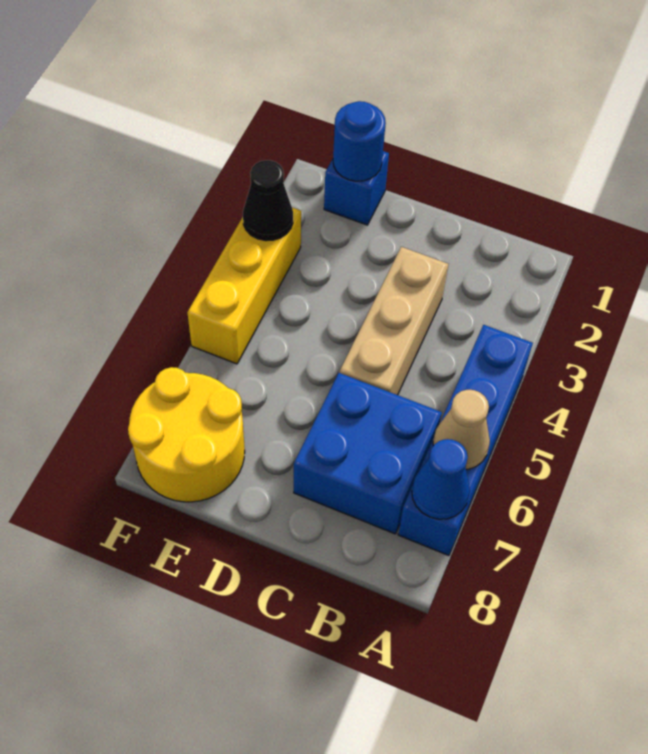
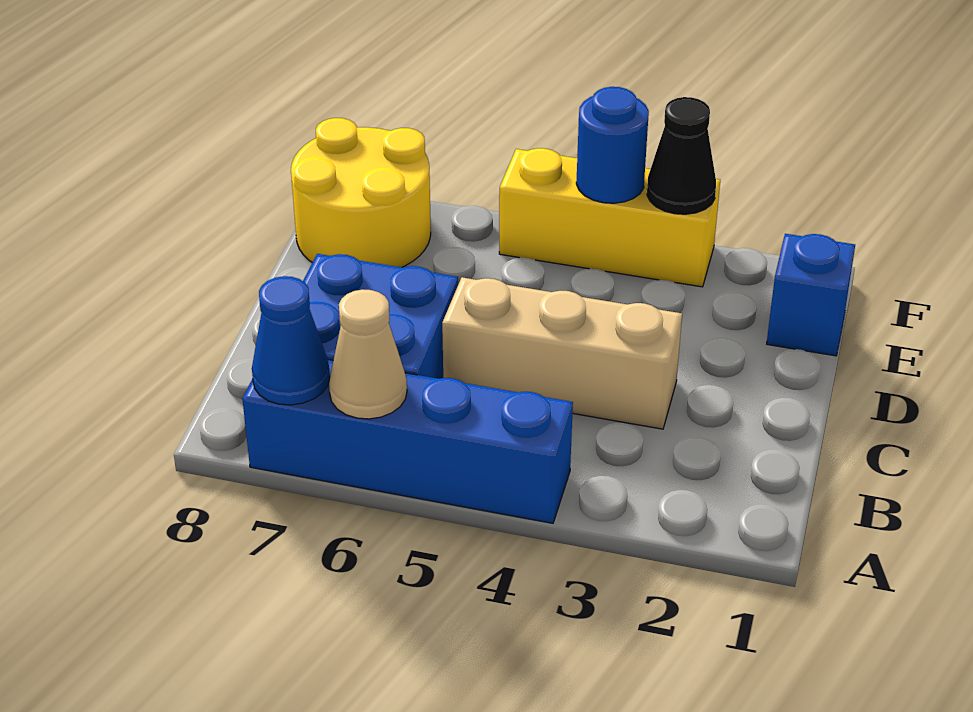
blue round brick E1 level 2 -> blue round brick F4 level 2

